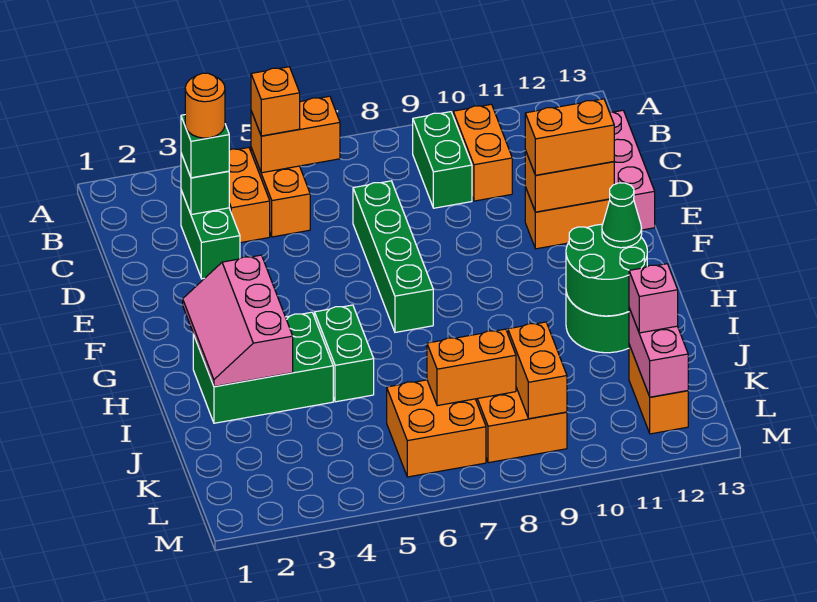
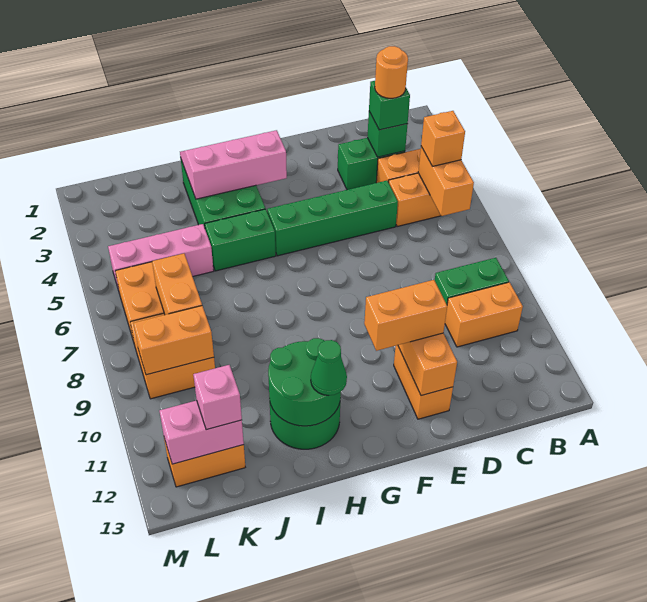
pink brick C13:E13 level 1 -> pink brick J5:L5 level 1
green brick D7:G7 level 1 -> green brick D5:G5 level 1
orange brick E11:E12 level 3 -> orange brick E11:F11 level 3

